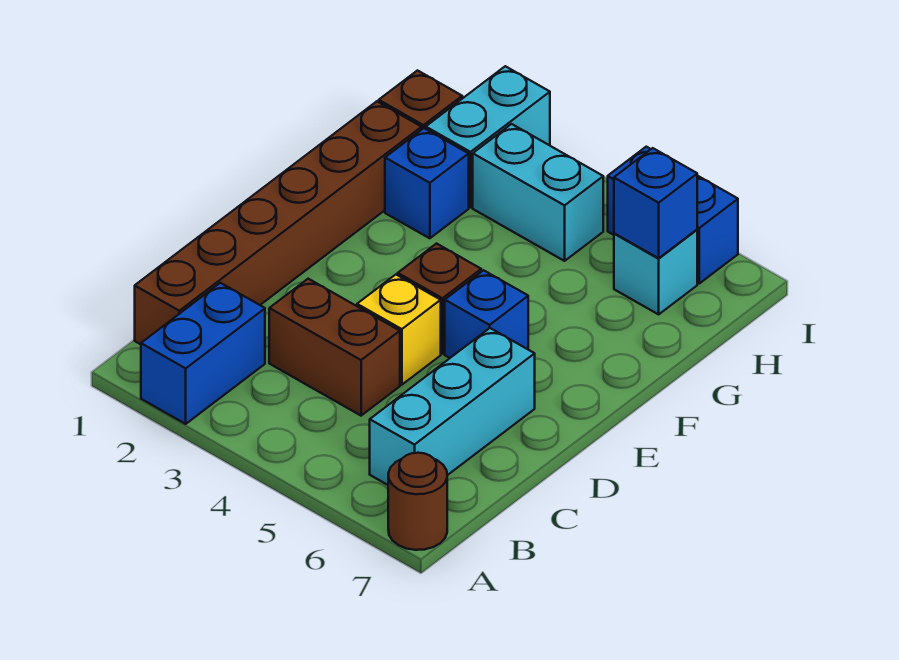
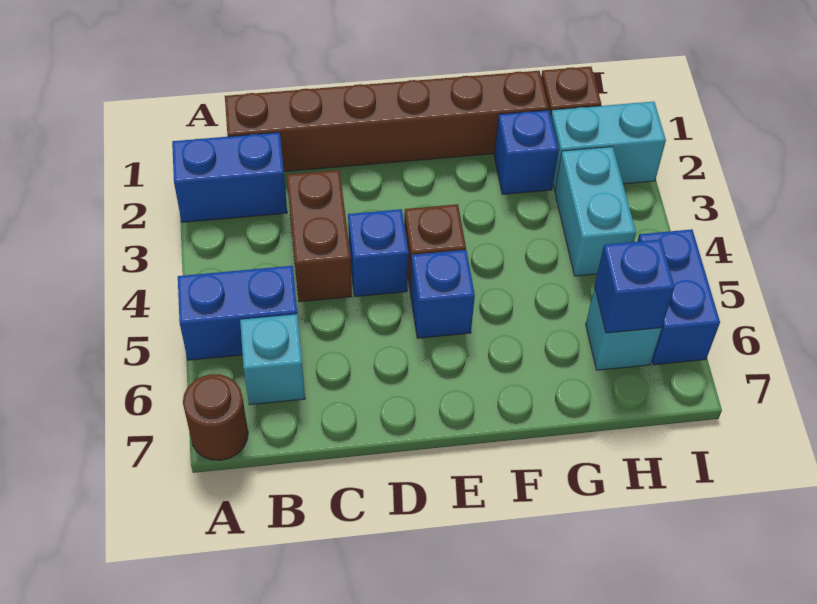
none -> blue brick A5:B5 level 1
cyan brick B6:D6 level 1 -> cyan brick B6 level 1
yellow brick D4 level 1 -> blue brick D4 level 1

